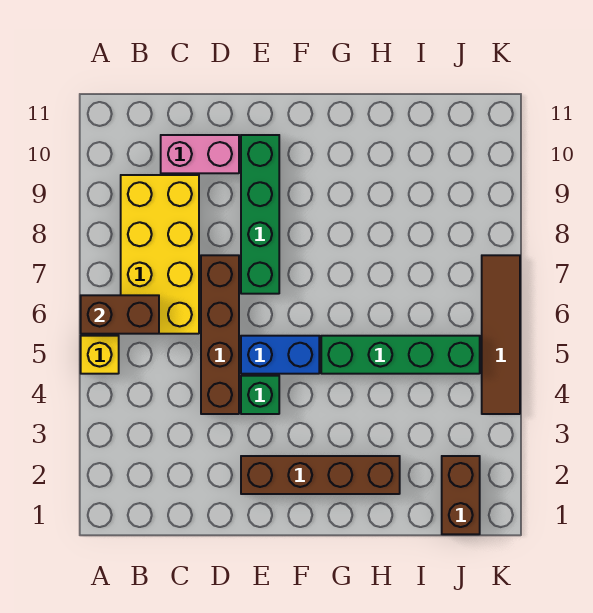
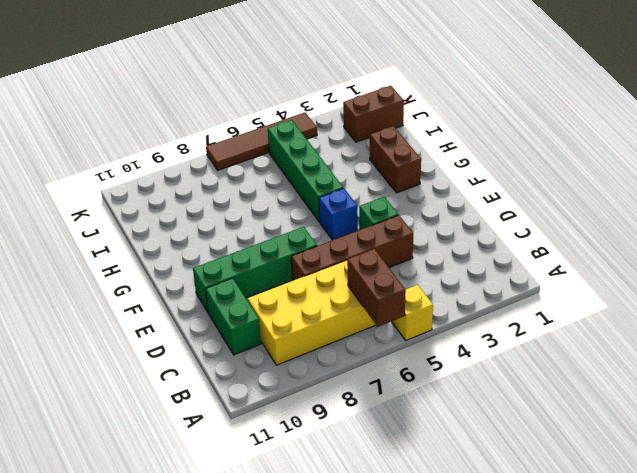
pink brick C10:D10 level 1 -> green brick C10:D10 level 1
brown brick E2:H2 level 1 -> brown brick G2:H2 level 1
blue brick E5:F5 level 1 -> blue brick F5 level 1

